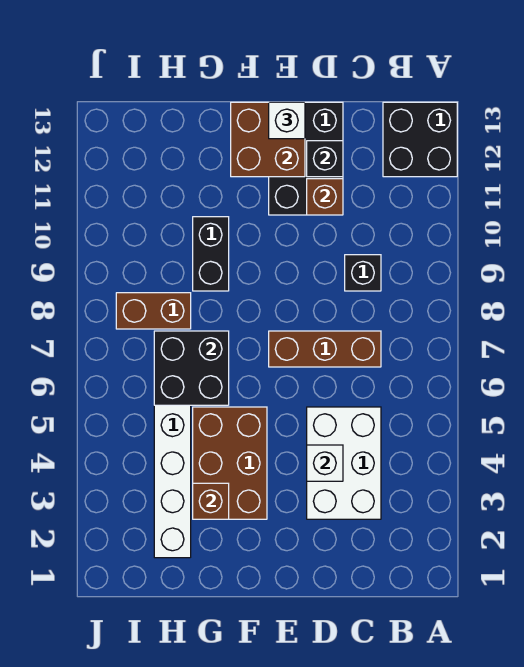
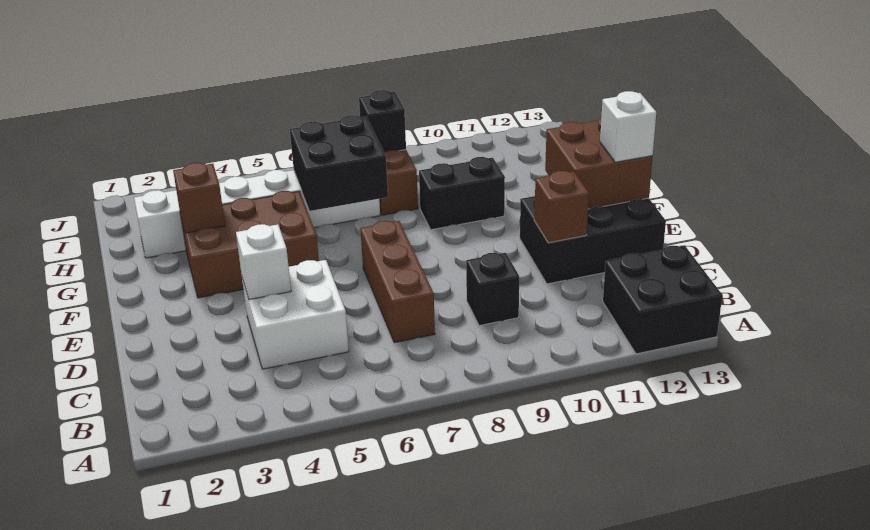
white brick C3:D5 level 1 -> white brick C4:D5 level 1
black brick D12 level 2 -> black brick I8 level 2

